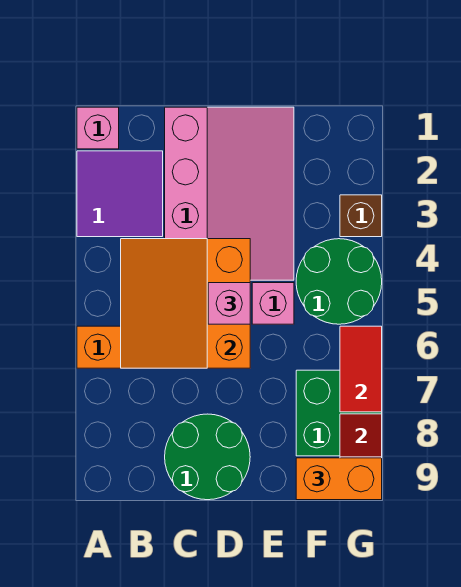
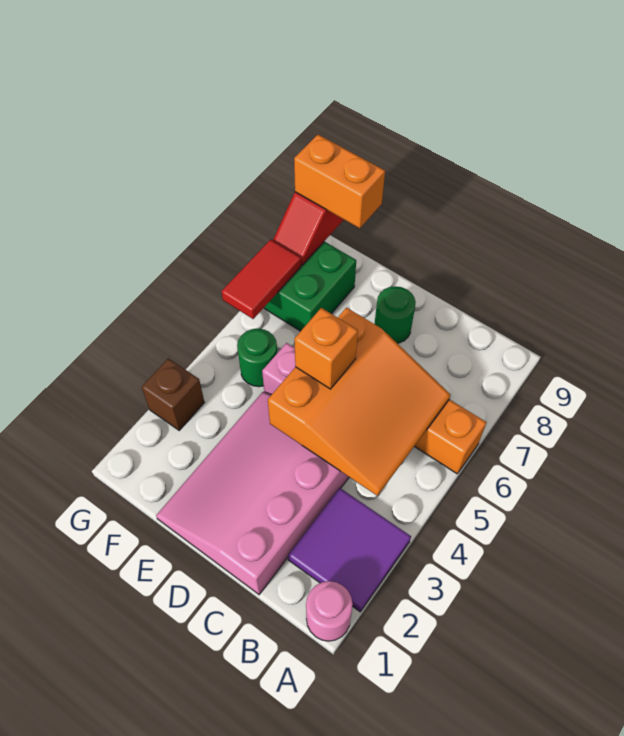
pink brick A1 level 1 -> pink round brick A1 level 1
green round brick C8:D9 level 1 -> green round brick D8 level 1
pink brick D5 level 3 -> orange brick D5 level 3
green round brick F4:G5 level 1 -> green round brick F5 level 1

